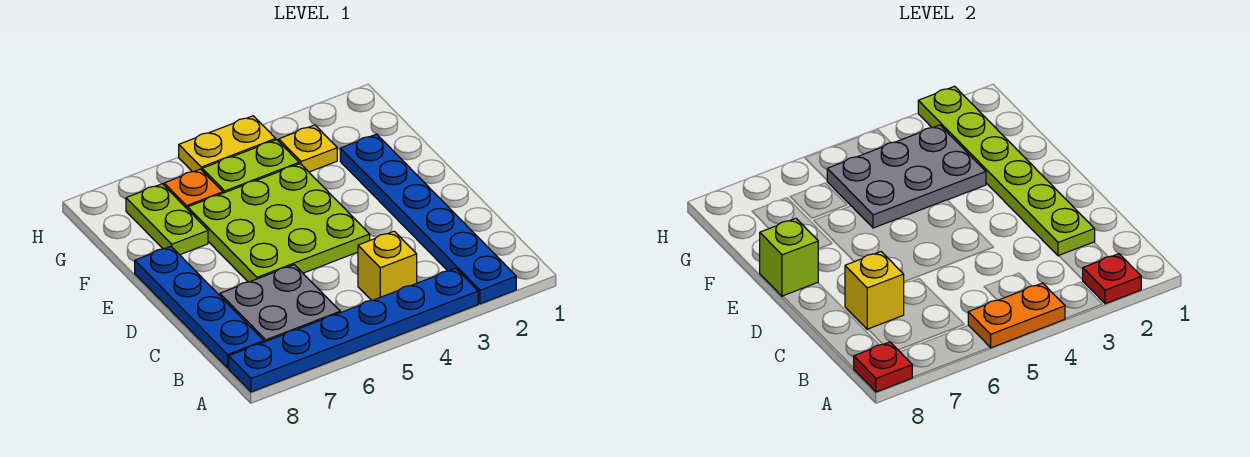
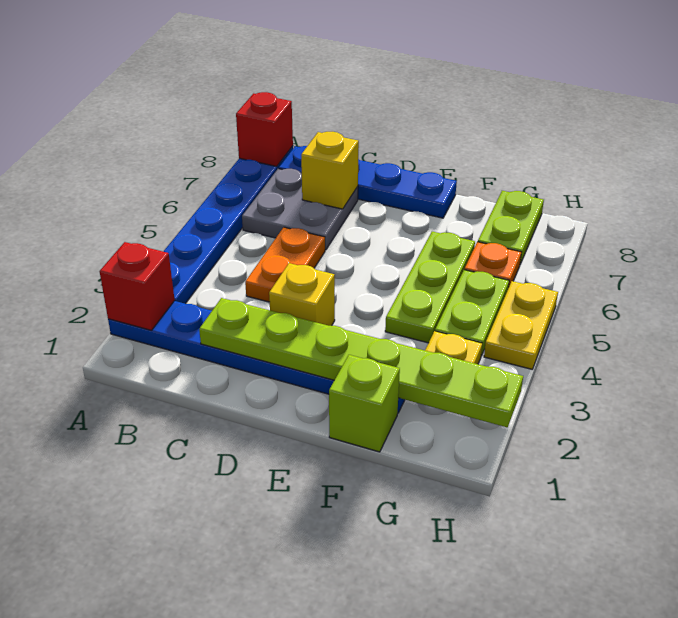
red plate A2 level 2 -> red brick A2 level 2
orange plate A4:A5 level 2 -> orange plate C4:C5 level 1
red plate A8 level 2 -> red brick A8 level 2
yellow brick B4 level 1 -> yellow brick D3 level 1
lime plate D4:F6 level 1 -> lime plate F4:F6 level 1
lime brick E8 level 2 -> lime brick F1 level 1
grey plate F3:G5 level 2 -> none
lime plate F7:G7 level 1 -> lime plate G7:G8 level 1

